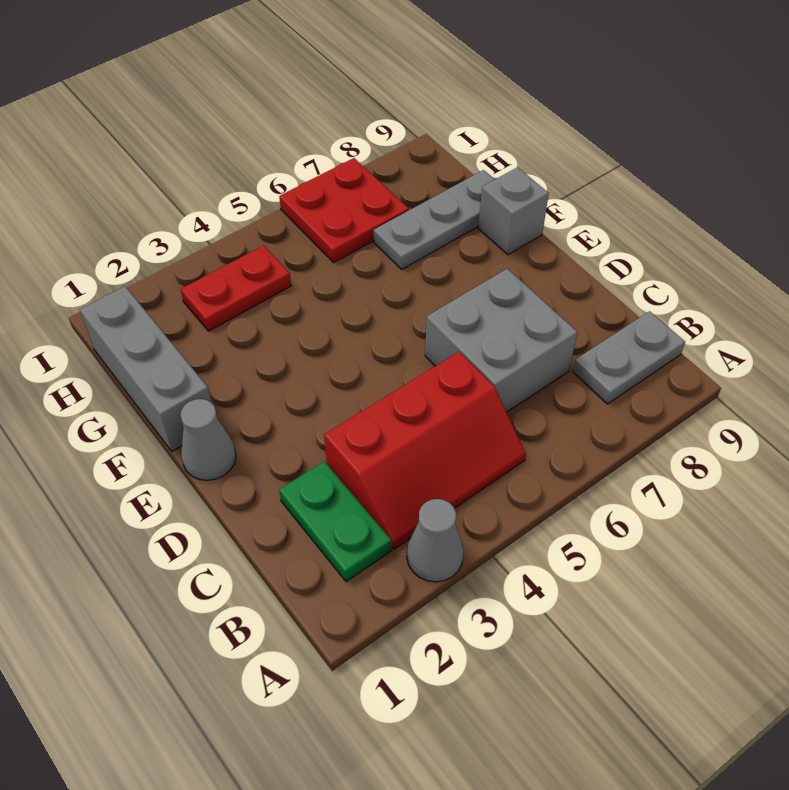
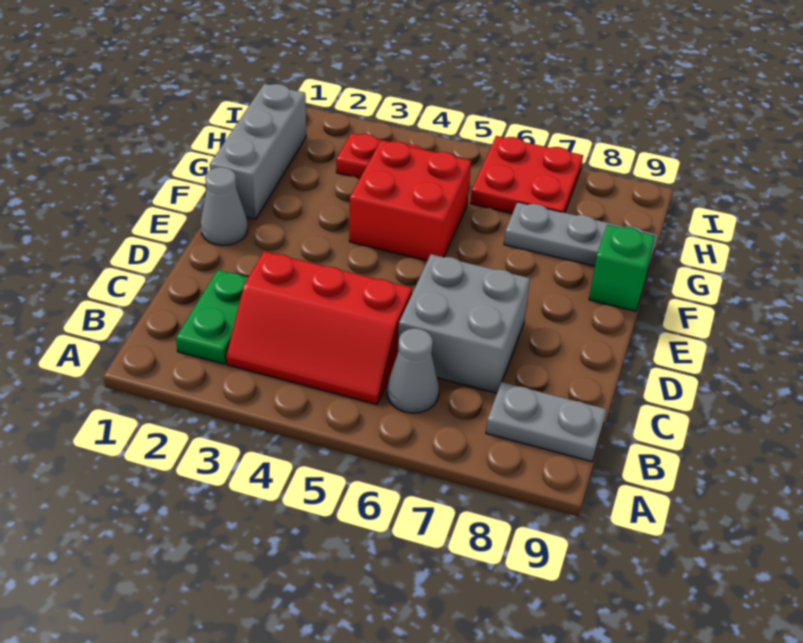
grey cone A3 level 1 -> grey cone B6 level 1
none -> red brick F4:G5 level 1
grey brick F9 level 1 -> green brick F9 level 1

